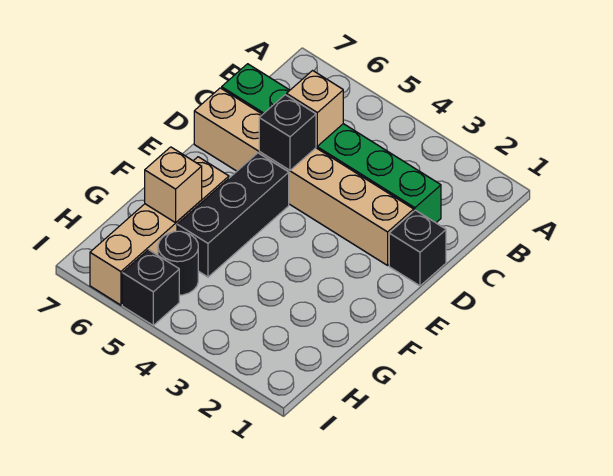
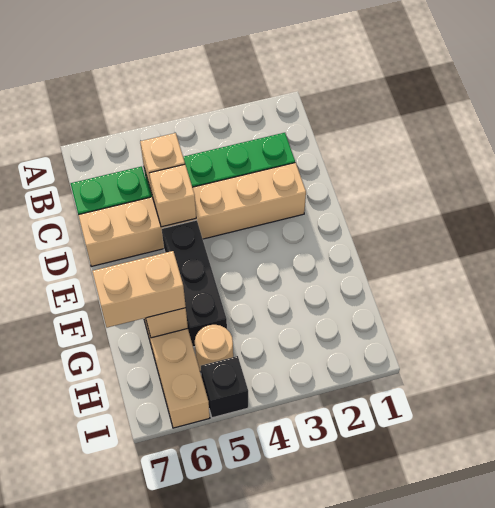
black brick D1 level 1 -> none
black brick D5 level 2 -> tan brick D5 level 2
none -> tan brick G6:G7 level 3
black round brick H5 level 1 -> tan round brick H5 level 1

